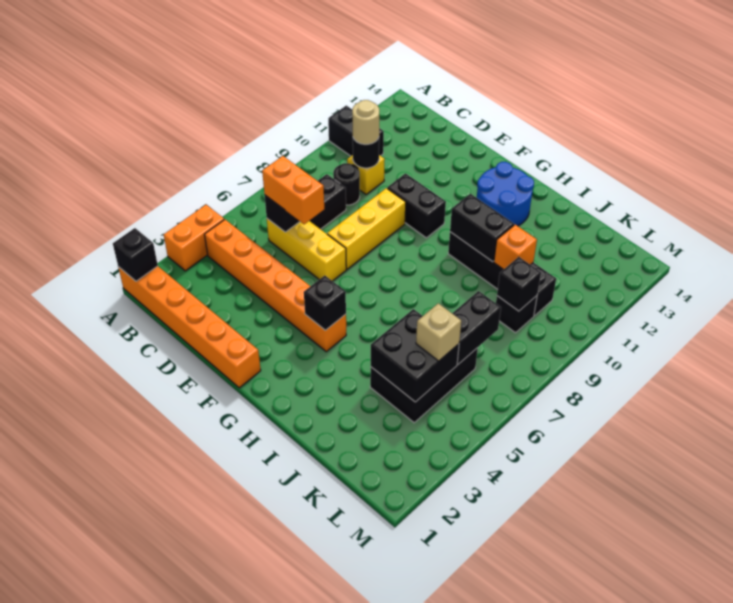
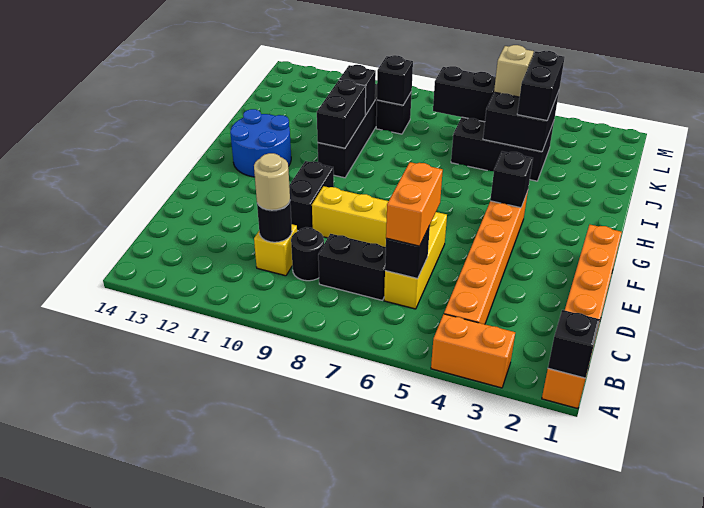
black brick A11:B11 level 1 -> black brick J4:K4 level 3
orange brick J10 level 2 -> black brick J10 level 2

